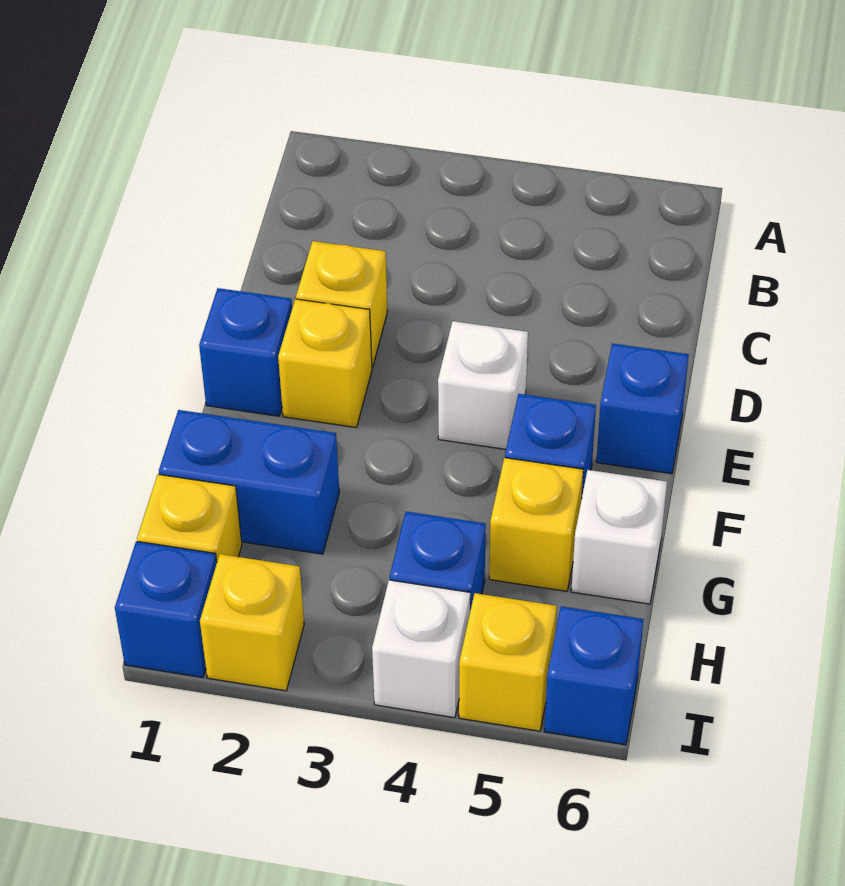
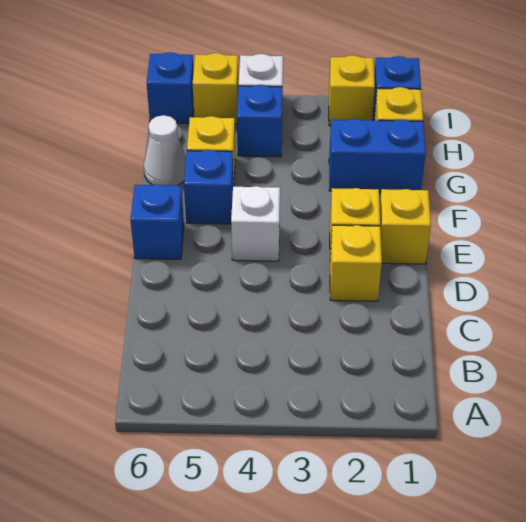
blue brick E1 level 1 -> yellow brick E1 level 1
white brick G6 level 1 -> white cone G6 level 1

